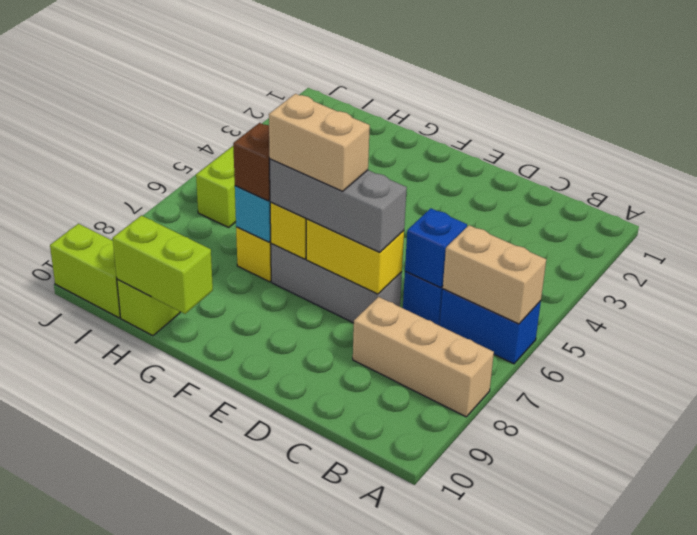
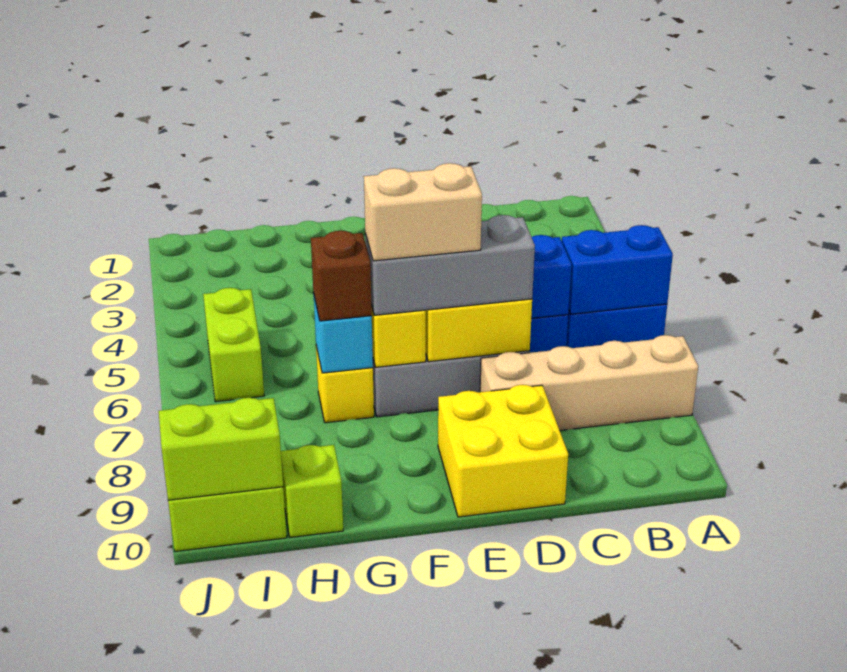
tan brick A6:B6 level 2 -> blue brick A6:B6 level 2
tan brick A8:C8 level 1 -> tan brick A8:D8 level 1
none -> yellow brick D9:E10 level 1
lime brick G10:H10 level 2 -> lime brick I10:J10 level 2

